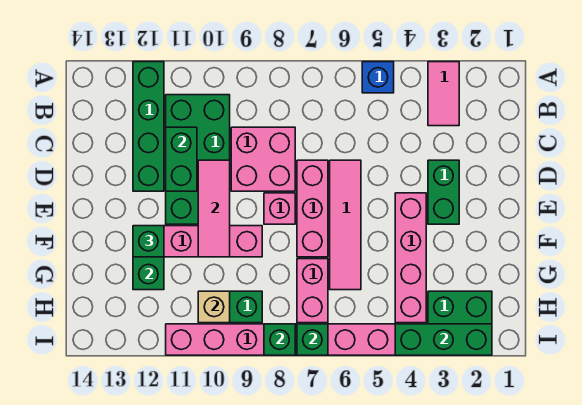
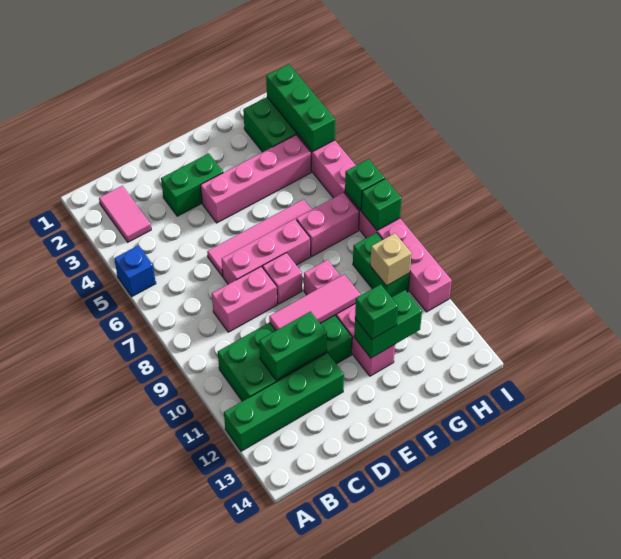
pink tile A3:B3 level 1 -> pink tile B2:B3 level 1
pink brick C8:D9 level 1 -> pink brick C8:D8 level 1

